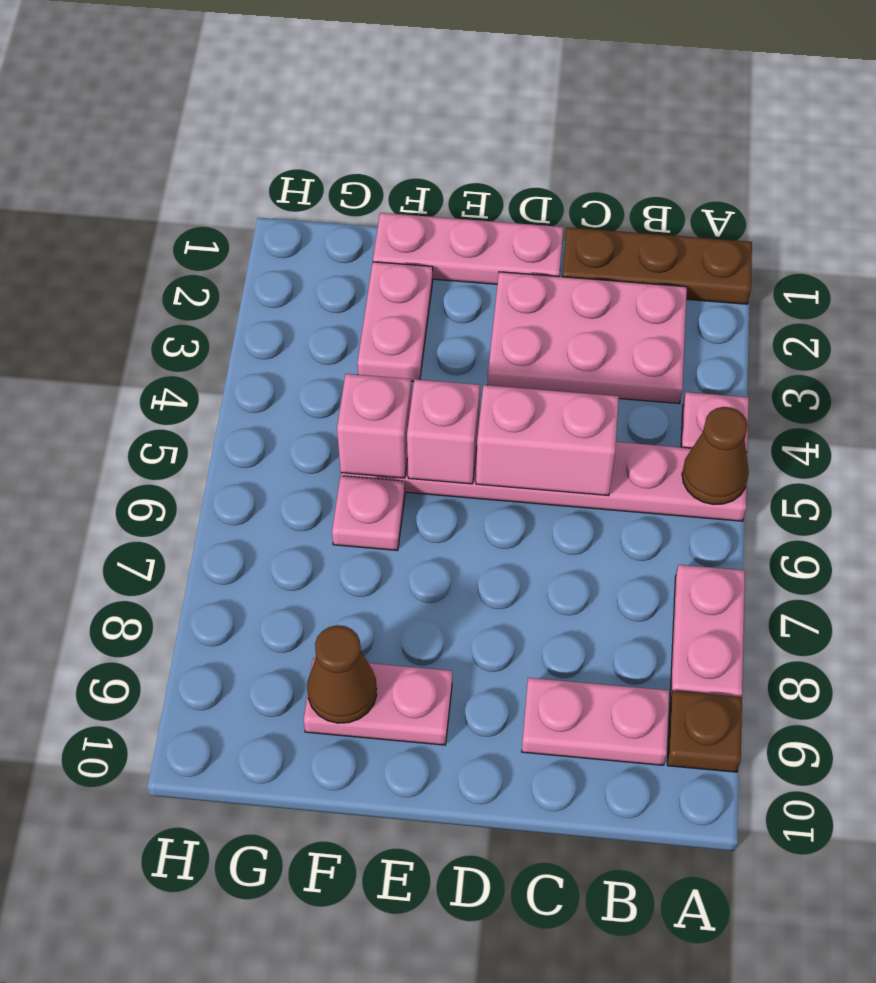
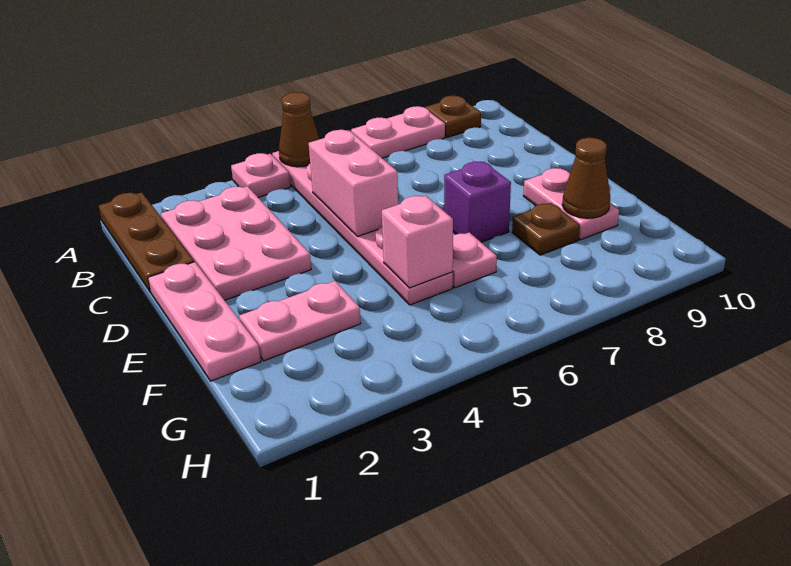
pink plate B9:C9 level 1 -> none
pink brick E5 level 2 -> none
none -> purple brick E7 level 1
none -> brown plate F8 level 1

